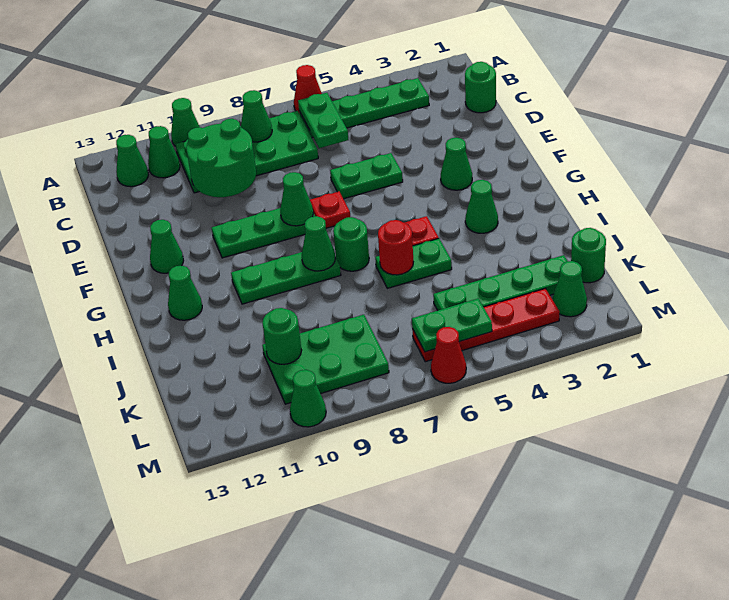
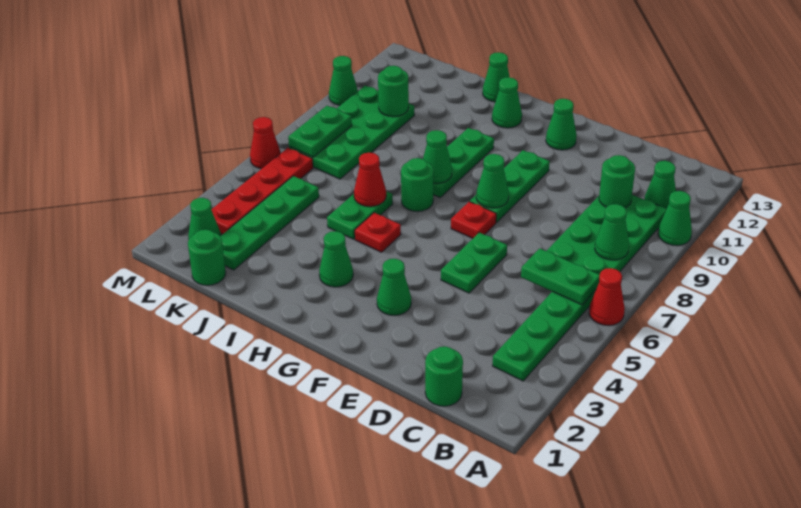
green cone B12 level 1 -> green cone I13 level 1
green round brick C9:D10 level 2 -> green round brick C10 level 2
red round brick I6 level 2 -> red cone I6 level 2
green plate K8:L10 level 1 -> green plate K7:L10 level 1
green plate L5:L6 level 2 -> green plate L7:L8 level 2

